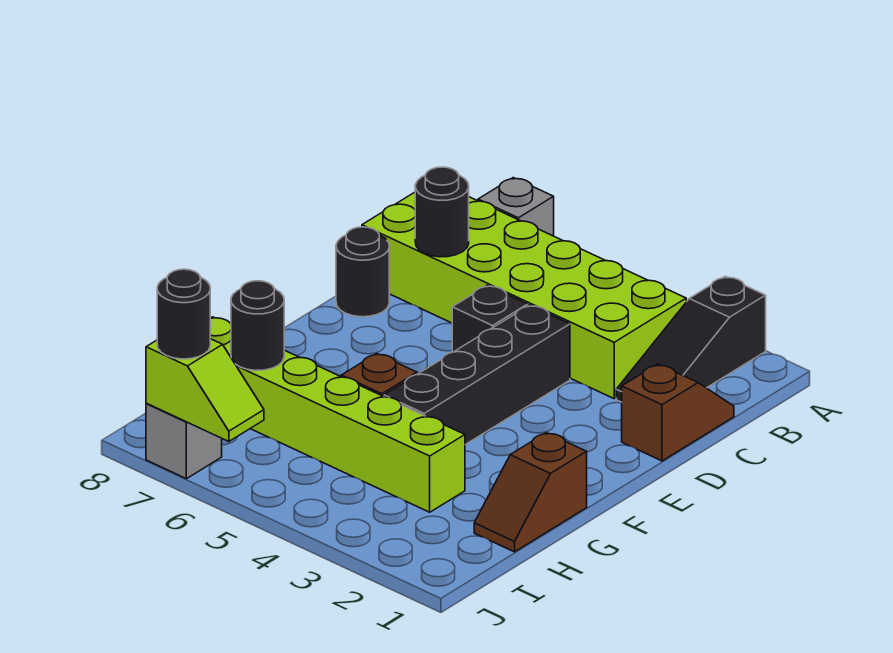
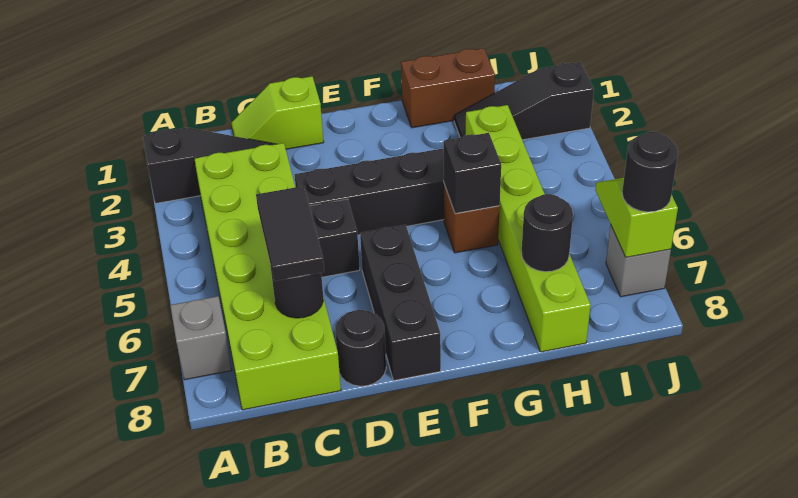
brown slope C1:D1 level 1 top D -> lime slope C1:D1 level 1 top D
none -> black tile C6:C7 level 3
none -> black brick E6:E8 level 1
brown slope G1:H1 level 1 top G -> brown brick G1:H1 level 1
none -> black brick G5 level 2
none -> black slope H2:J2 level 1 top J

